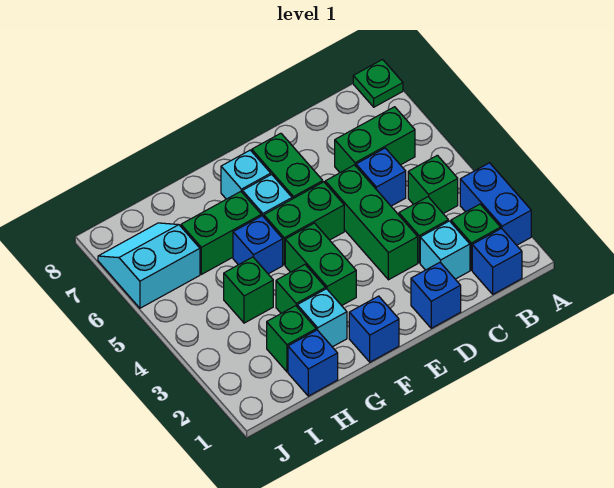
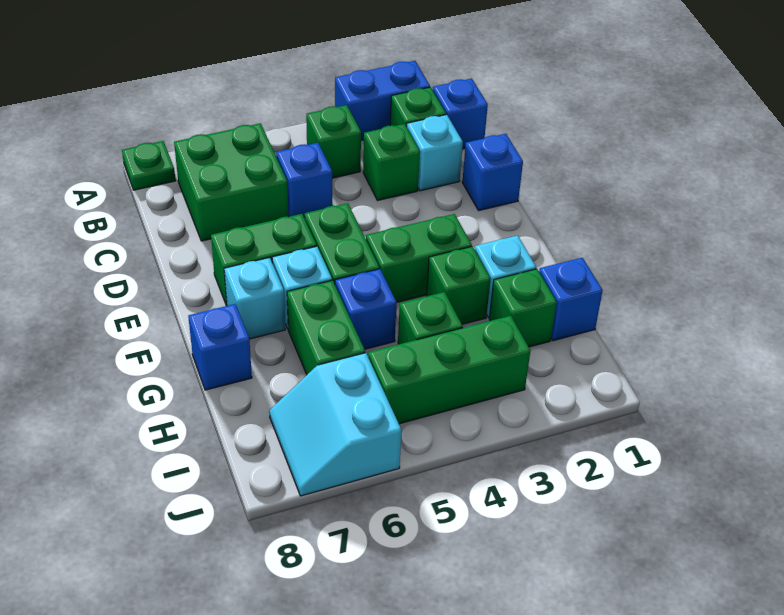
green brick B6:C6 level 1 -> green brick B6:C7 level 1
green brick D3:D5 level 1 -> green brick I3:I5 level 1
blue brick F1 level 1 -> blue brick G8 level 1

